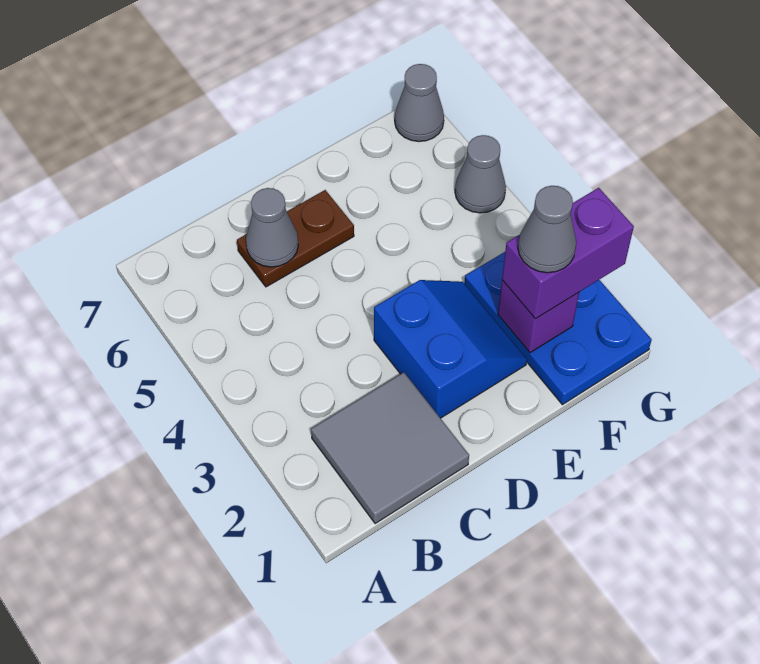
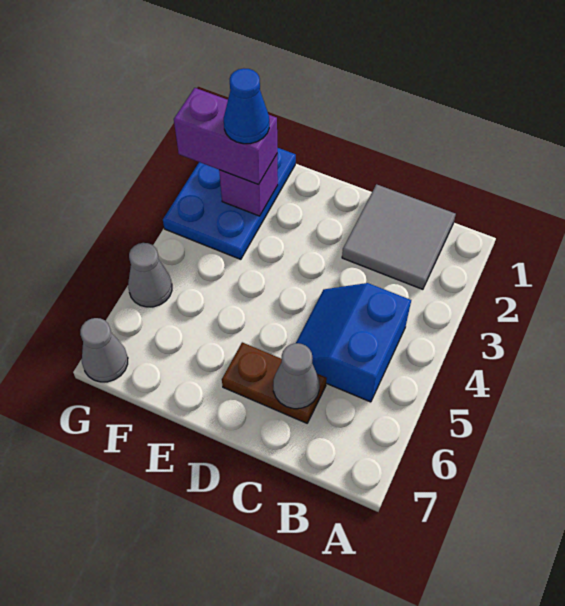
blue slope D2:E3 level 1 top D -> blue slope B4:C5 level 1 top B
grey cone F2 level 4 -> blue cone F2 level 4

